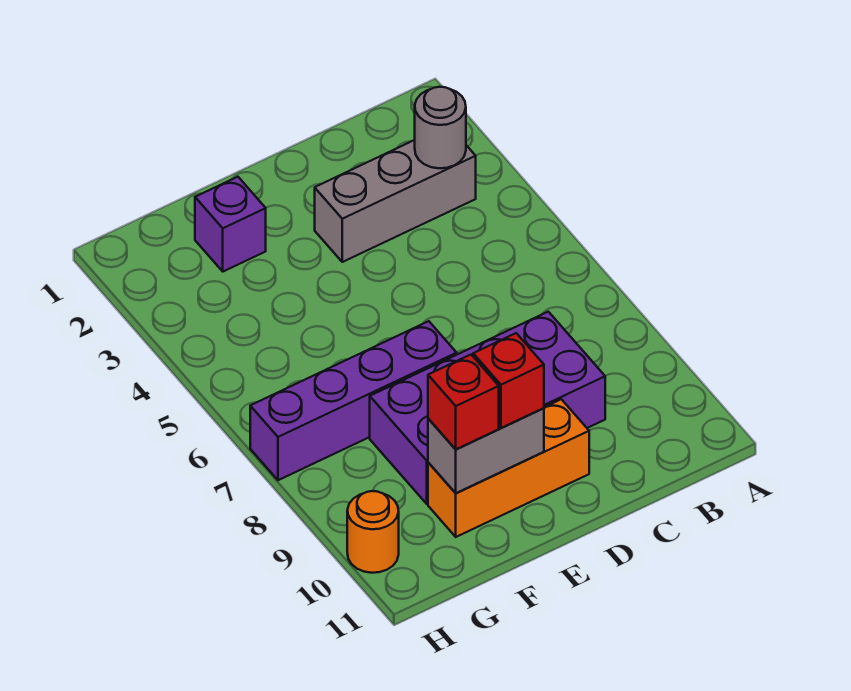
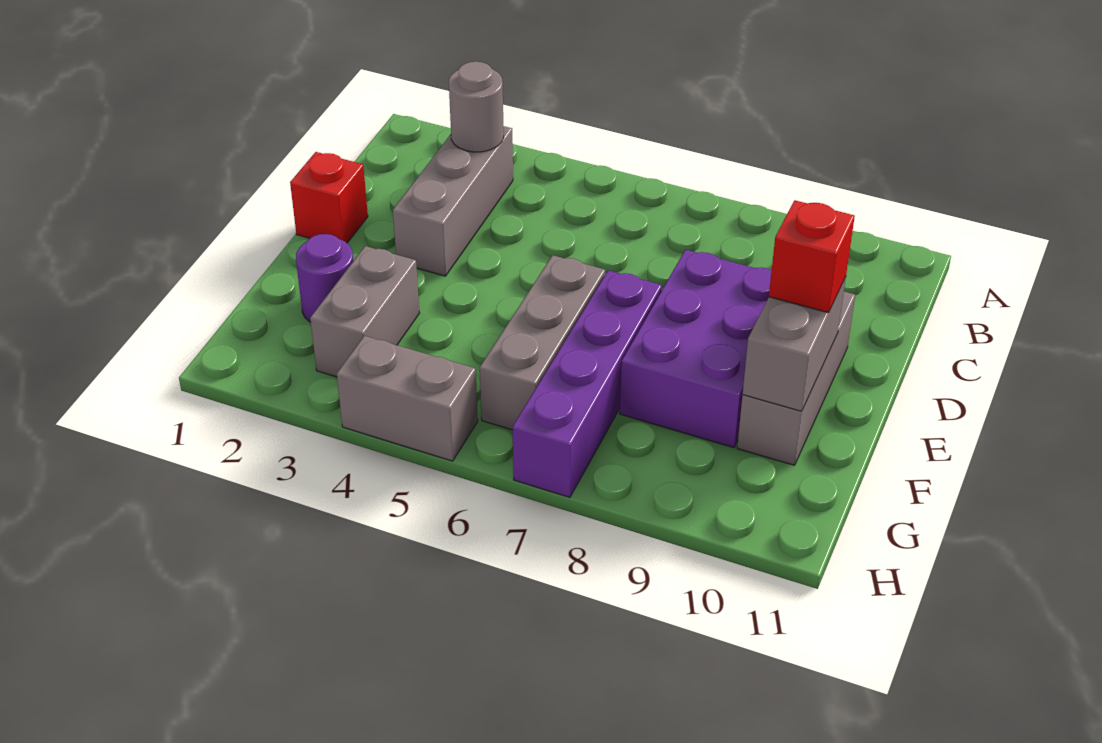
purple brick C8:F9 level 1 -> purple brick D8:F9 level 1
orange brick D10:F10 level 1 -> grey brick D10:F10 level 1
none -> grey brick E6:G6 level 1
purple brick F2 level 1 -> purple round brick F2 level 1
none -> grey brick F3:G3 level 1
red brick F10 level 3 -> red brick D1 level 1
none -> grey brick H4:H5 level 1
orange round brick H10 level 1 -> none

